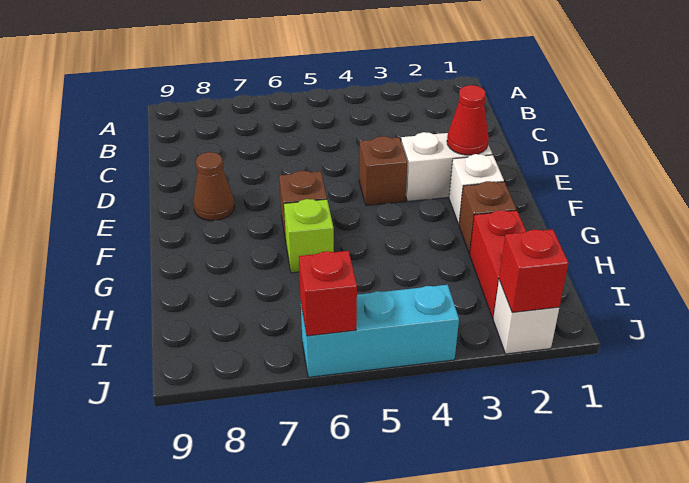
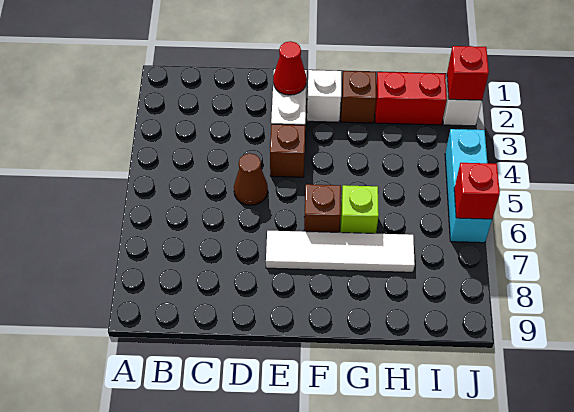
none -> white tile E7:H7 level 1
brown cone E8 level 1 -> brown cone D5 level 1

